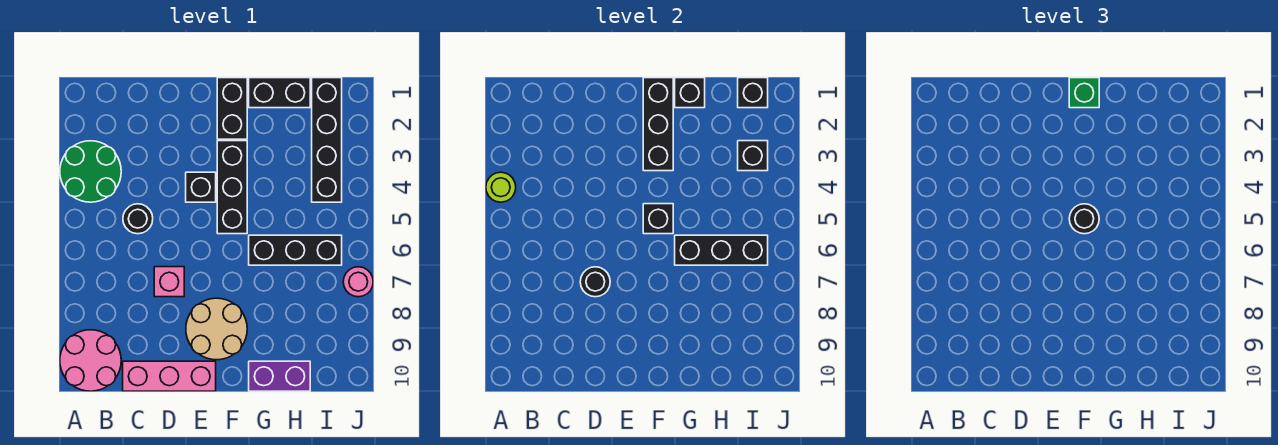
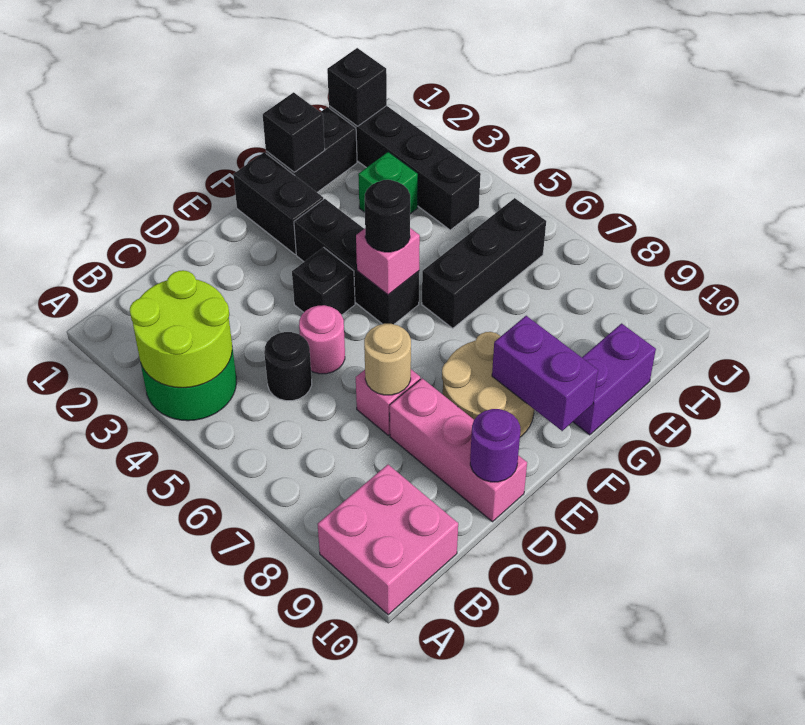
lime round brick A4 level 2 -> lime round brick A3:B4 level 2
pink round brick A9:B10 level 1 -> pink brick A9:B10 level 1
pink brick C10:E10 level 1 -> pink brick D8:D10 level 1
black round brick D7 level 2 -> tan round brick D7 level 2
none -> purple round brick D10 level 2
black brick F1:F3 level 2 -> none
green brick F1 level 3 -> green brick H3 level 1
black brick F5 level 2 -> pink brick F5 level 2
none -> purple brick F9:F10 level 2
black brick G6:I6 level 2 -> none
black brick I3 level 2 -> none
pink round brick J7 level 1 -> pink round brick D5 level 1

